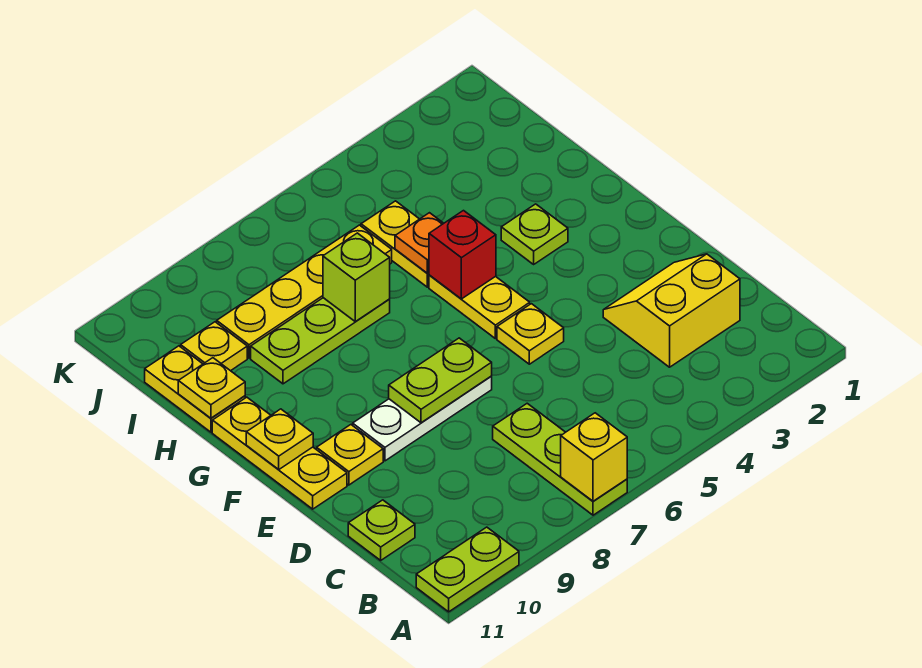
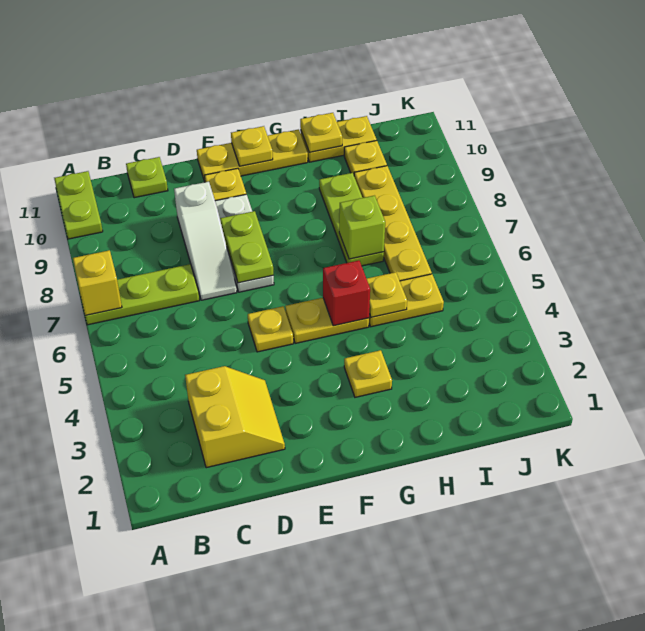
none -> white slope D7:D9 level 1 top 9
lime plate G3 level 1 -> yellow plate G3 level 1
orange plate H5 level 2 -> yellow plate H5 level 2

